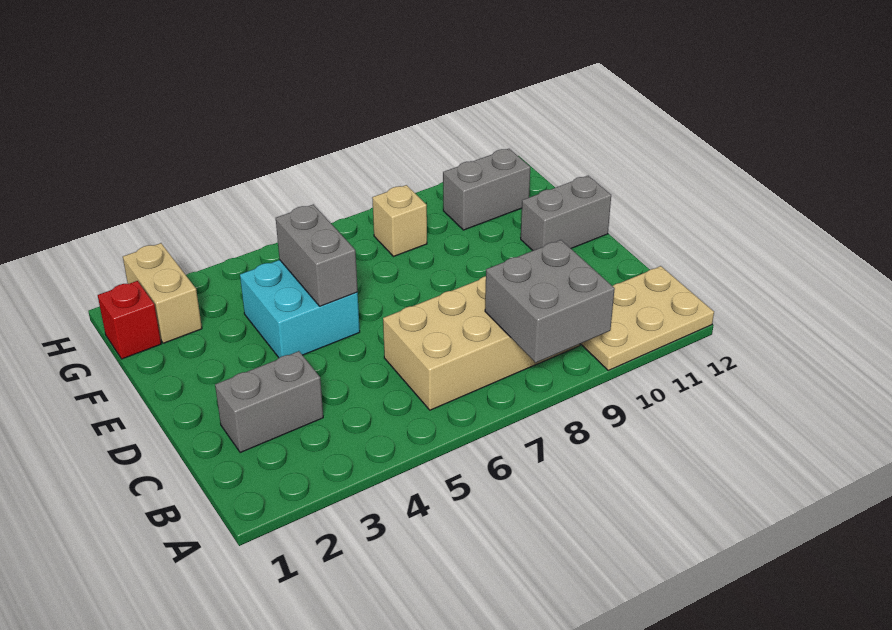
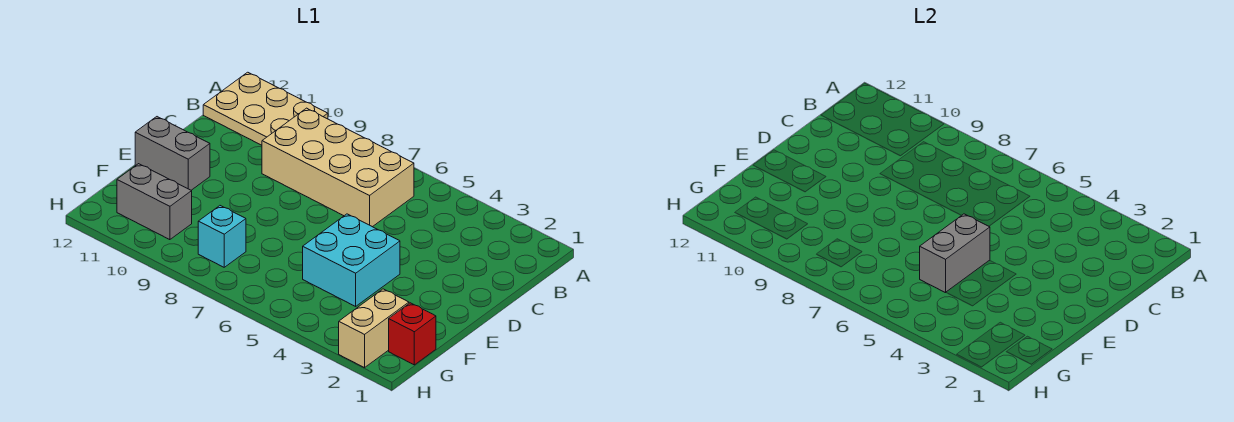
grey brick A8:B9 level 2 -> none
grey brick C2:C3 level 1 -> none
tan brick G8 level 1 -> cyan brick G8 level 1

